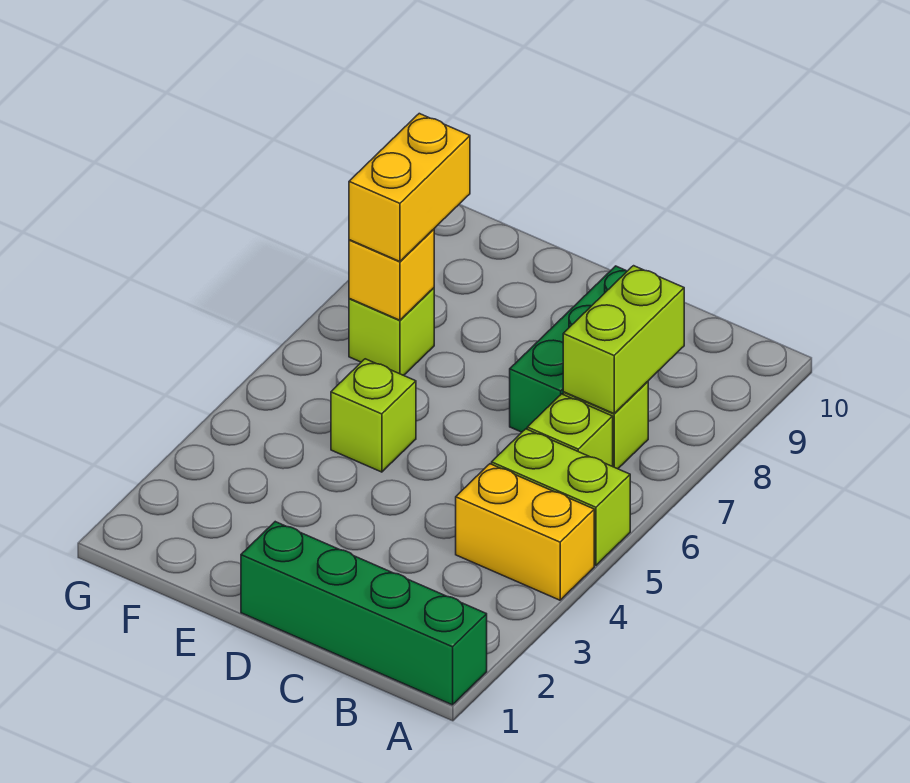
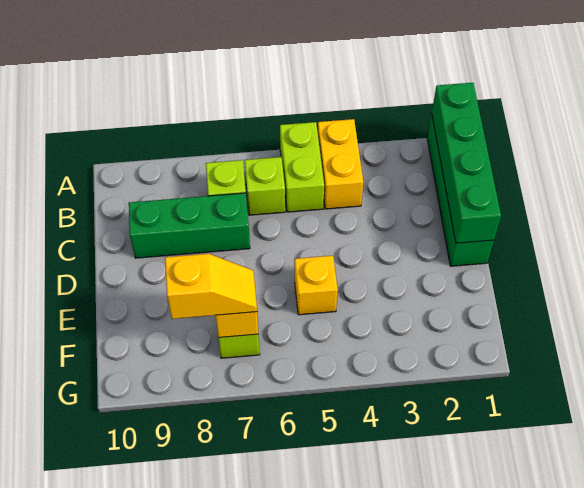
none -> green brick A1:D1 level 2
lime brick B7:B8 level 2 -> none
lime brick E5 level 1 -> yellow brick E5 level 1
yellow brick F7:F8 level 3 -> yellow slope F7:F8 level 3 top 8

